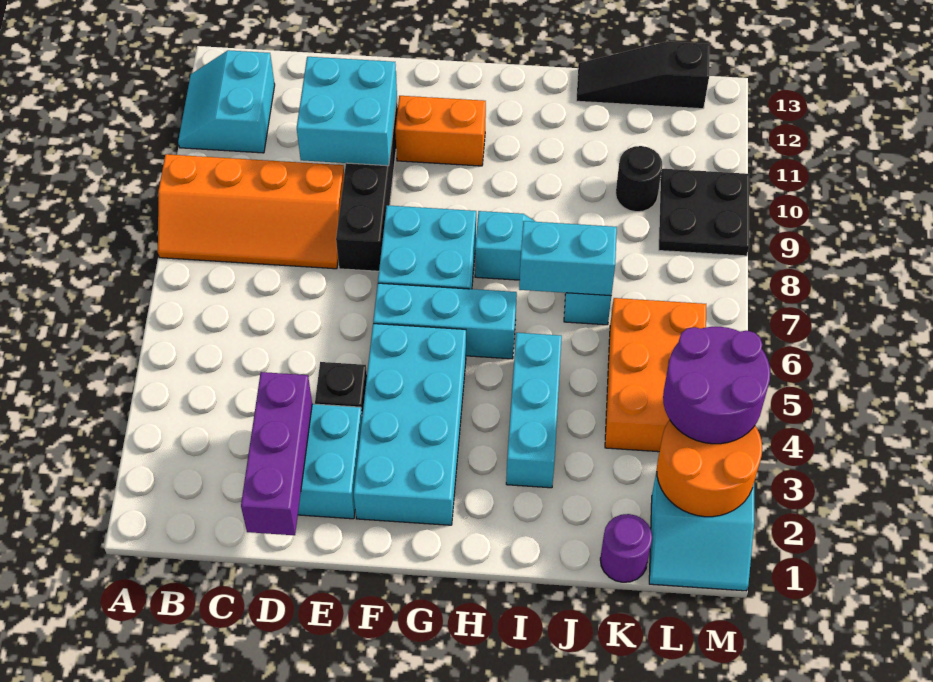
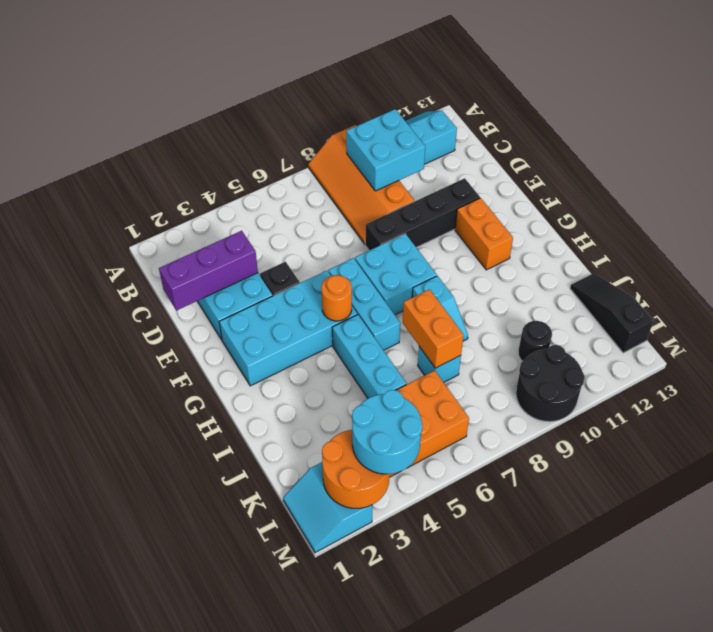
cyan brick D10:E11 level 2 -> cyan brick B9:C10 level 2
none -> orange round brick G5 level 2
cyan brick I3:I5 level 1 -> cyan brick H5:J5 level 1
cyan brick I7:J7 level 2 -> orange brick I7:J7 level 2
purple round brick K1 level 1 -> none
purple round brick L3:M4 level 3 -> cyan round brick L3:M4 level 3
black plate L9:M10 level 1 -> black round brick L9:M10 level 1

